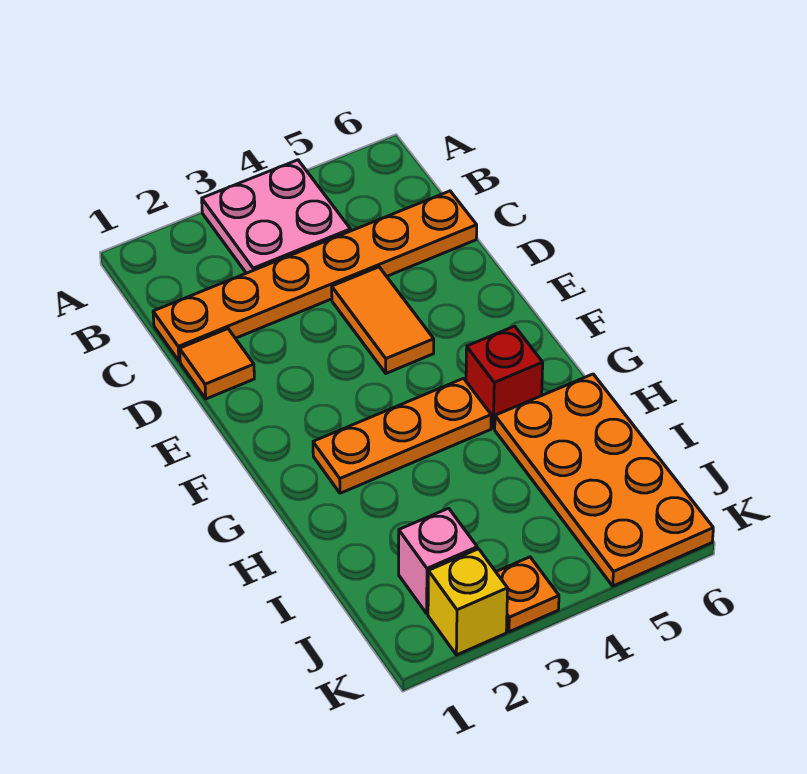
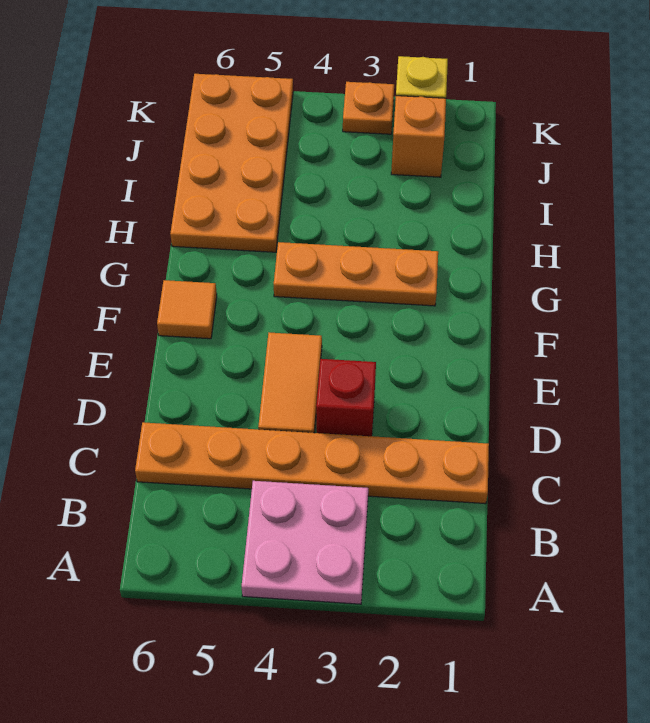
orange tile D1 level 1 -> orange tile F6 level 1
red brick G5 level 1 -> red brick D3 level 1
pink brick J2 level 1 -> orange brick J2 level 1

